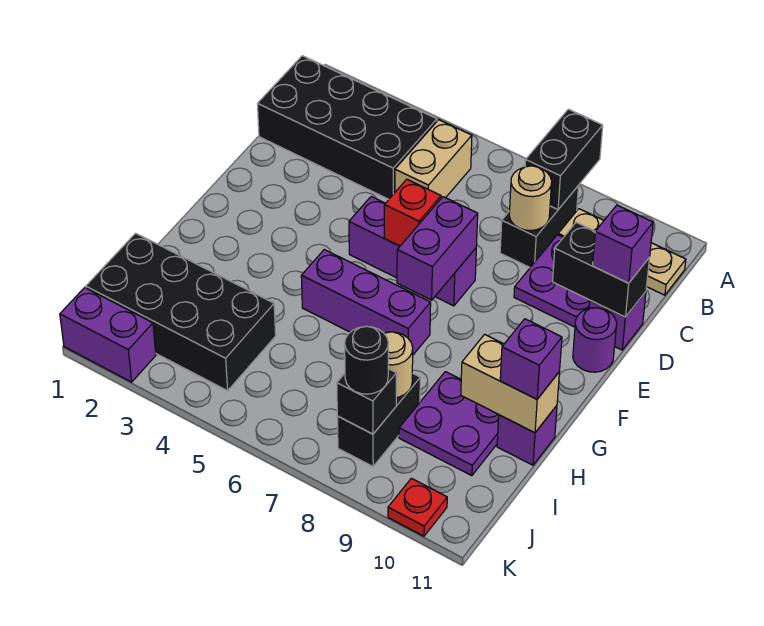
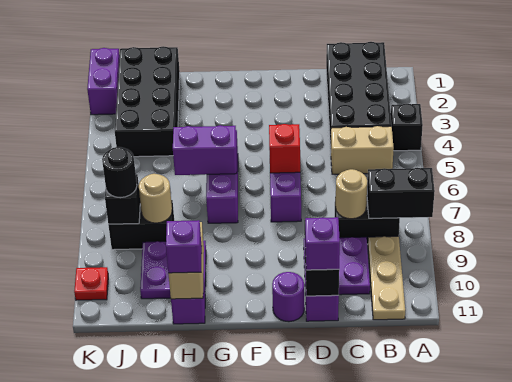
none -> black brick A4 level 1
purple brick E7:F7 level 2 -> purple brick G6:H6 level 2

